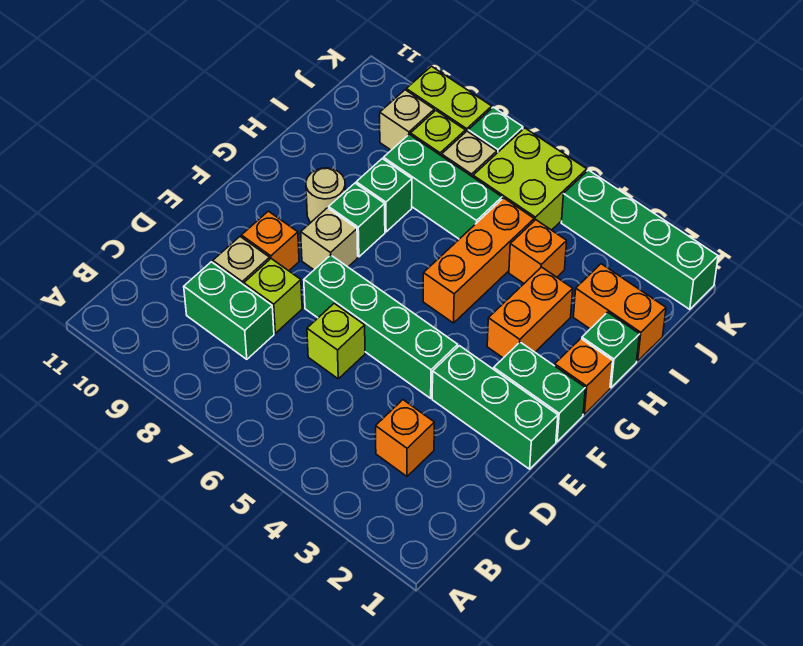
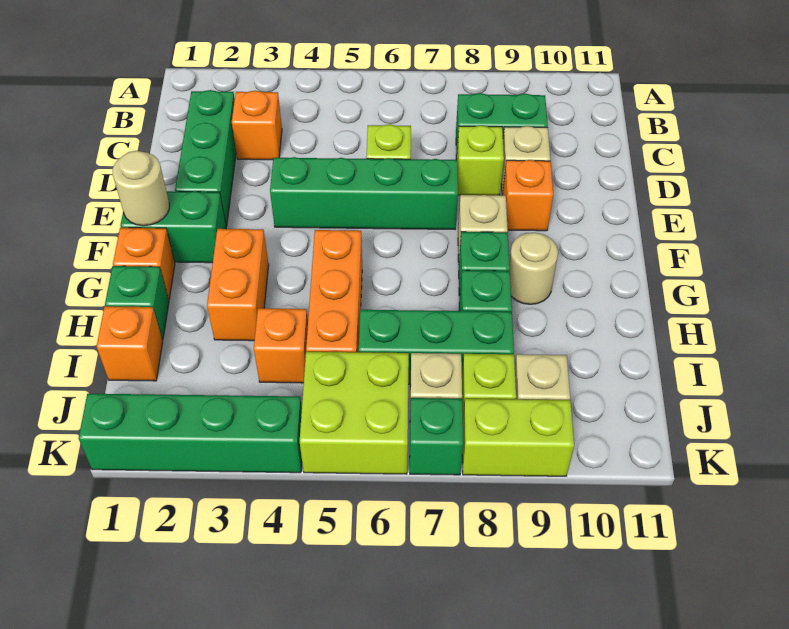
green brick E1:E3 level 1 -> green brick C2:E2 level 1
none -> tan round brick F1 level 2
orange brick I1:I2 level 1 -> orange brick I1 level 1

